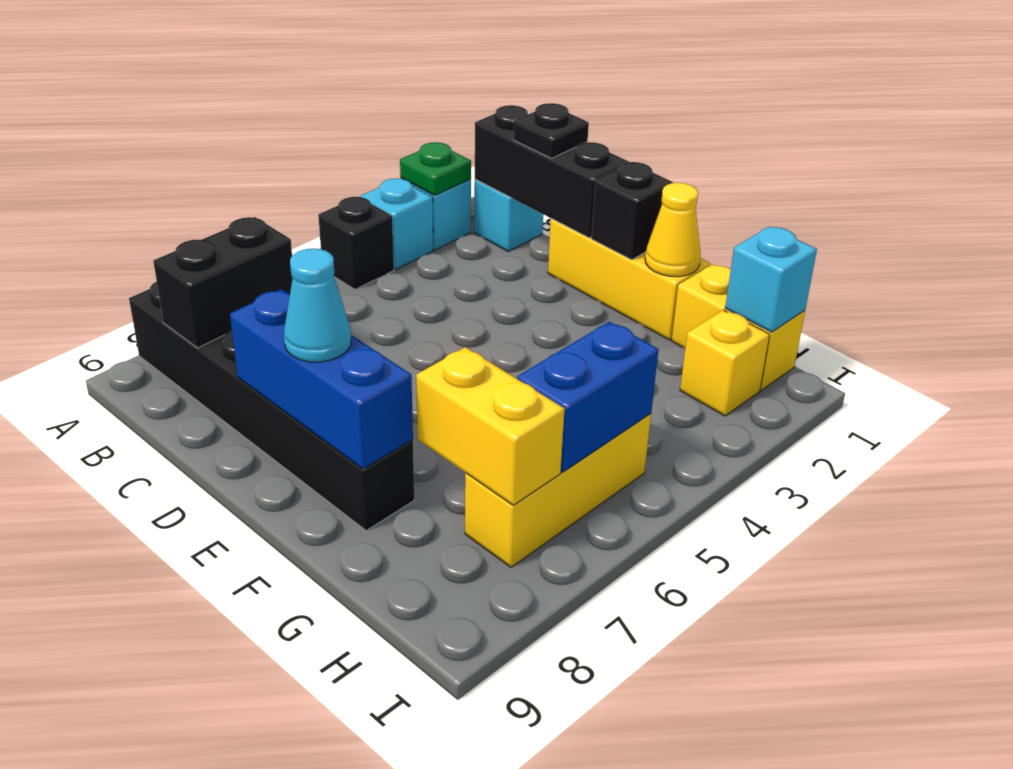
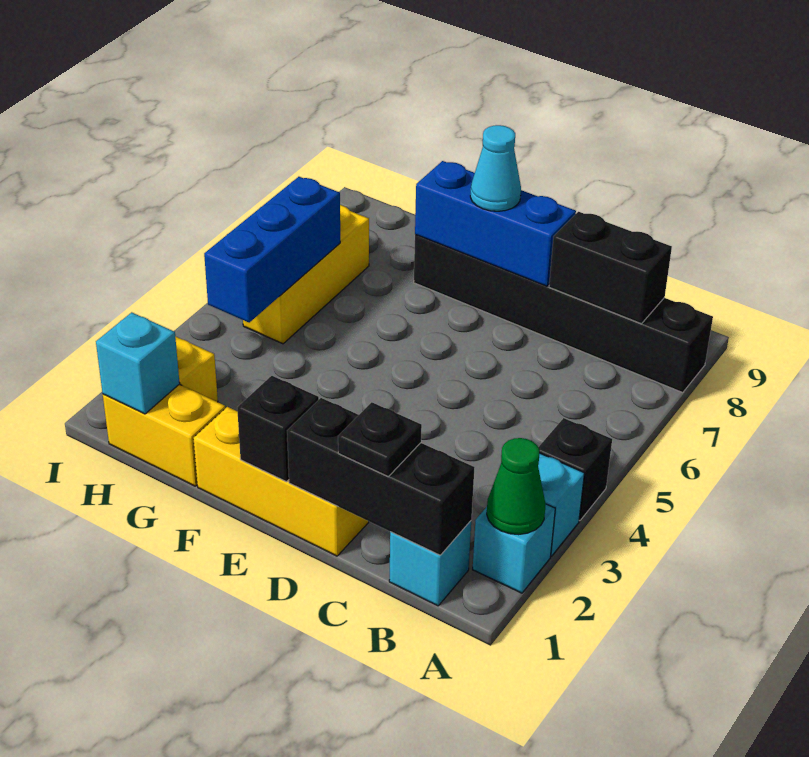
green plate A2 level 2 -> green cone A2 level 2
black brick B7:B8 level 2 -> black brick B8:C8 level 2
yellow cone F1 level 2 -> none
yellow brick G7:H7 level 2 -> none
blue brick H5:H6 level 2 -> blue brick H4:H6 level 2

